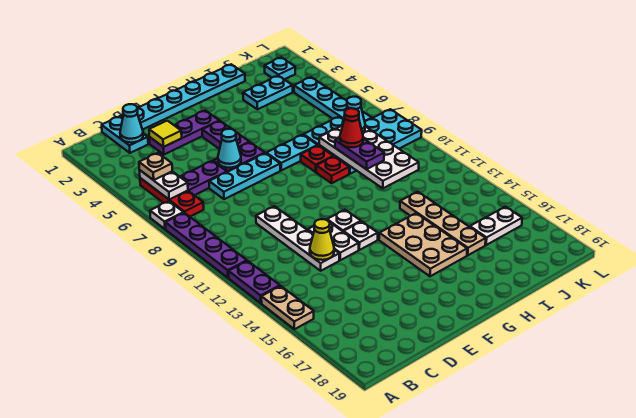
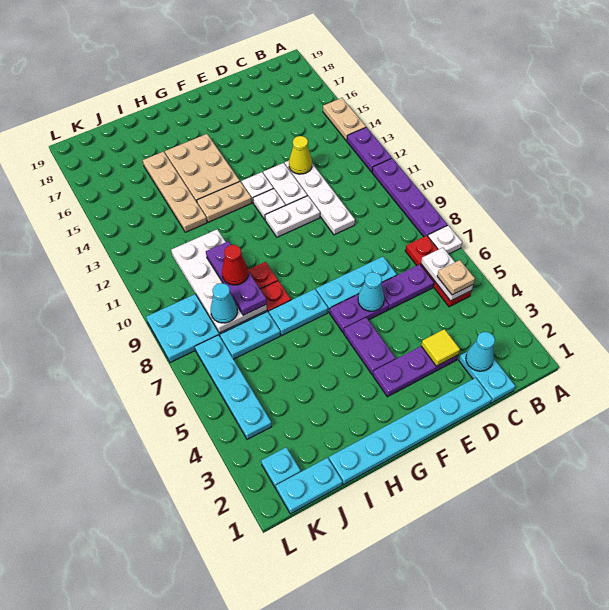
none -> tan plate G13:H13 level 1
cyan plate I3:J3 level 1 -> cyan plate J1:K1 level 1
purple plate I9:I10 level 3 -> purple plate I8:I10 level 3
white plate J16:K16 level 1 -> white plate E11:F11 level 1

